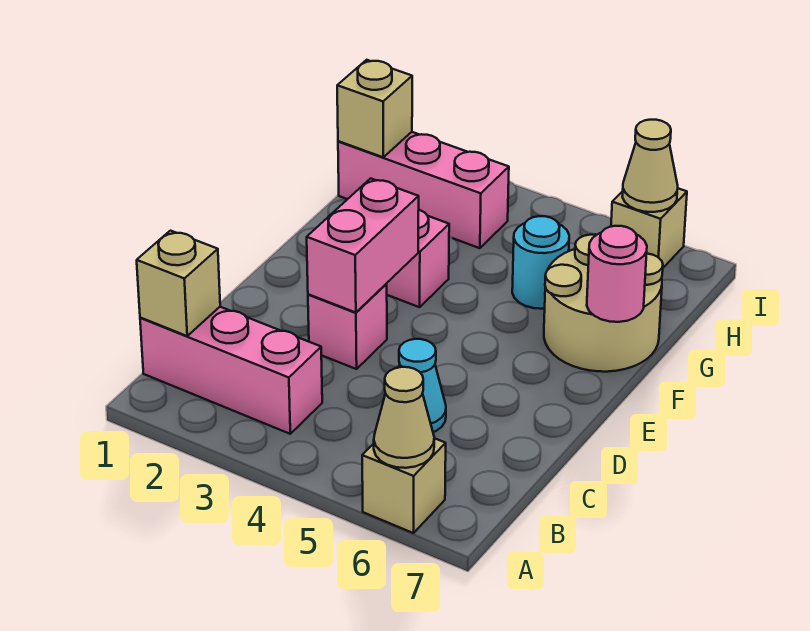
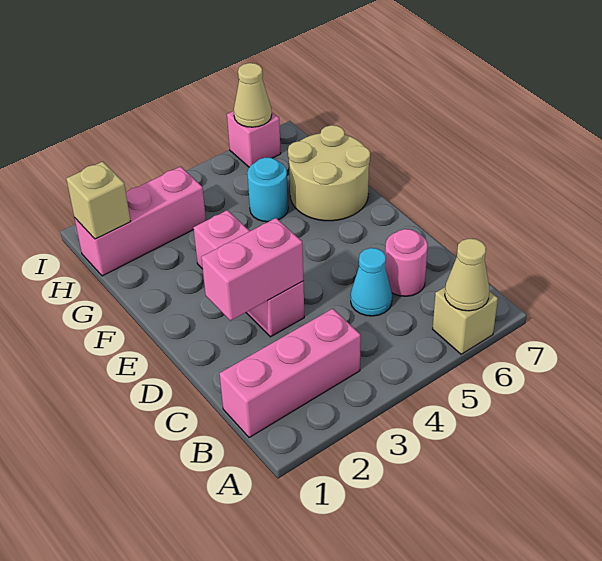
tan brick B1 level 2 -> none
pink brick D3:E3 level 2 -> pink brick D2:D3 level 2
pink round brick F7 level 2 -> pink round brick C6 level 1
tan brick I6 level 1 -> pink brick I6 level 1

